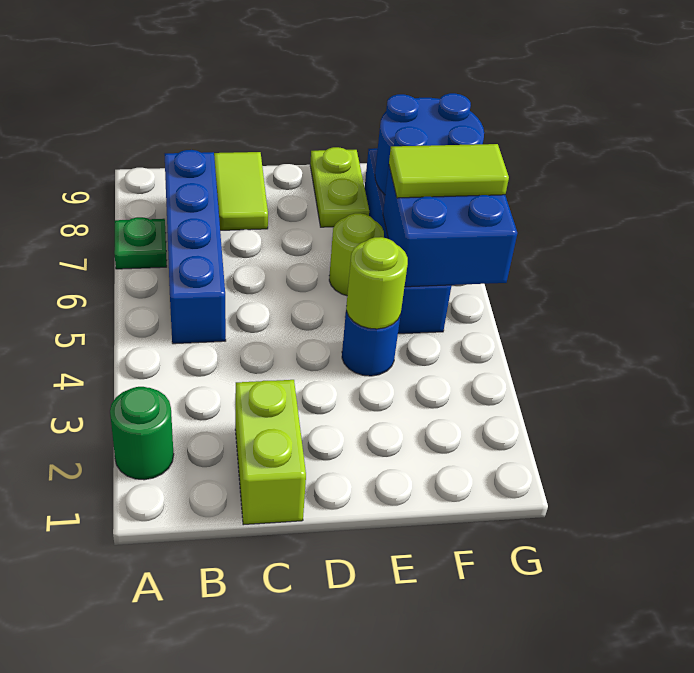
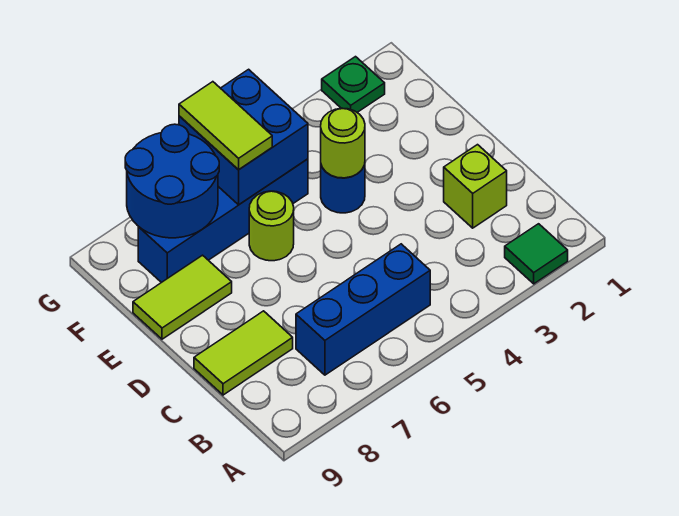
green round brick A2 level 1 -> green tile A2 level 1
green plate A7 level 1 -> green plate G2 level 1
blue brick B5:B8 level 1 -> blue brick B5:B7 level 1
lime brick C1:C2 level 1 -> lime brick C2 level 1
lime plate E8:E9 level 1 -> lime tile E8:E9 level 1

